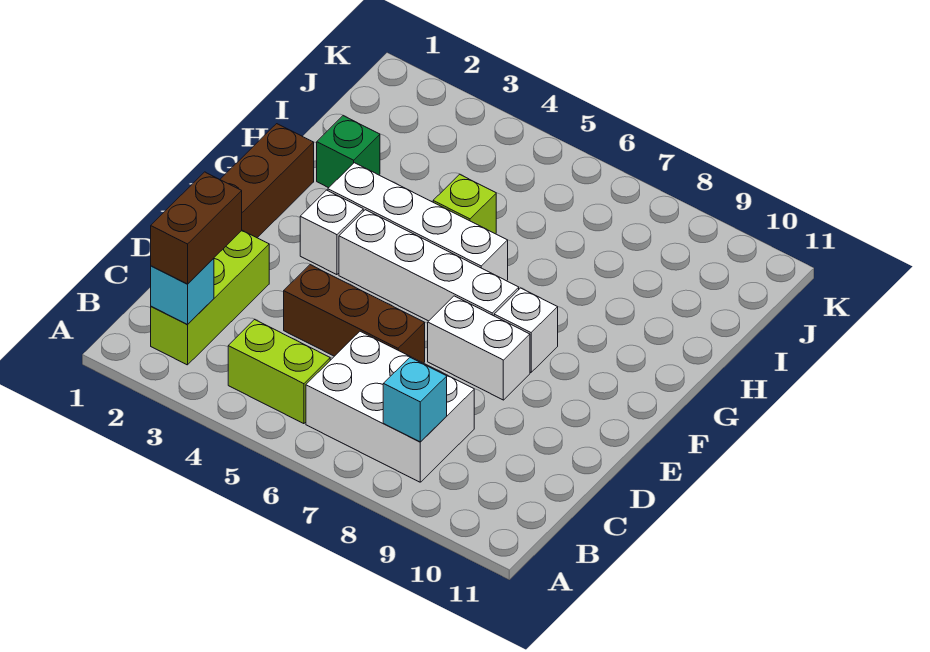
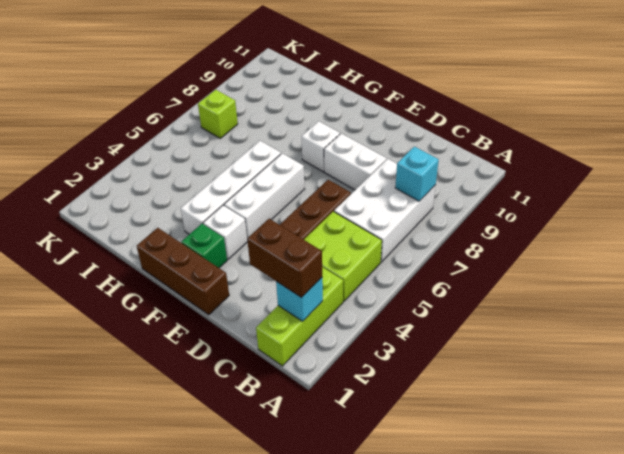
lime brick B2:D2 level 1 -> lime brick B1:B3 level 1
lime brick B4:B5 level 1 -> lime brick B4:C5 level 1
white brick E7:E8 level 1 -> white brick D8:E8 level 1
white brick F4:F7 level 1 -> white brick F4:F6 level 1
green brick H2 level 1 -> green brick F2 level 1
lime brick H5 level 1 -> lime brick J7 level 1

